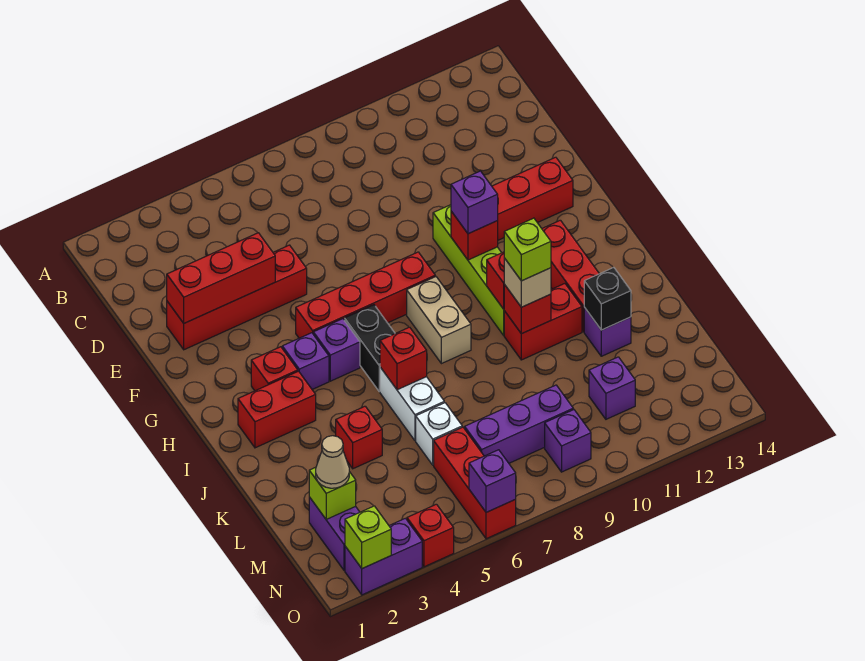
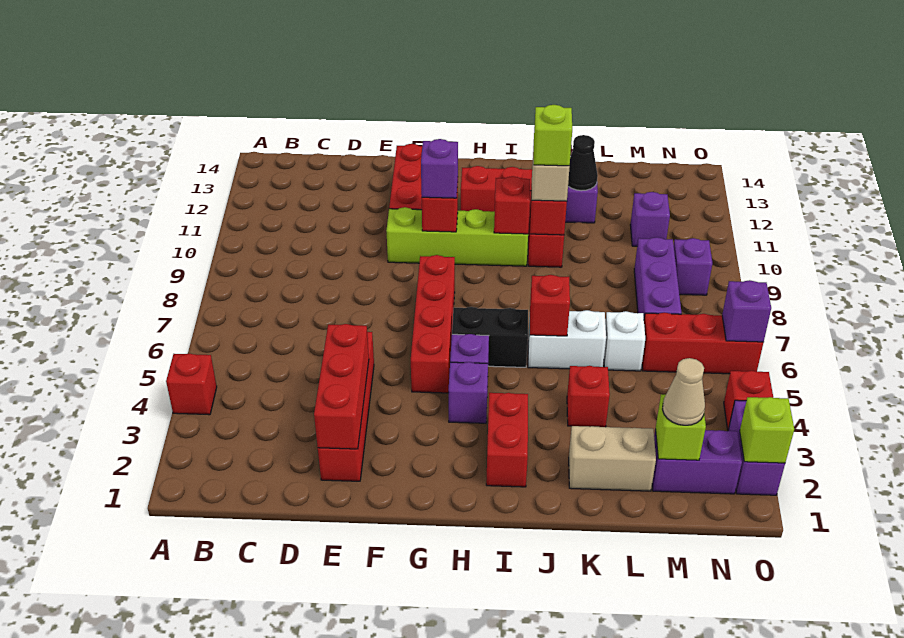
red brick H3 level 1 -> red brick A4 level 1
tan brick H8:I8 level 1 -> tan brick K2:L2 level 1
black brick K12 level 2 -> black cone K12 level 2

